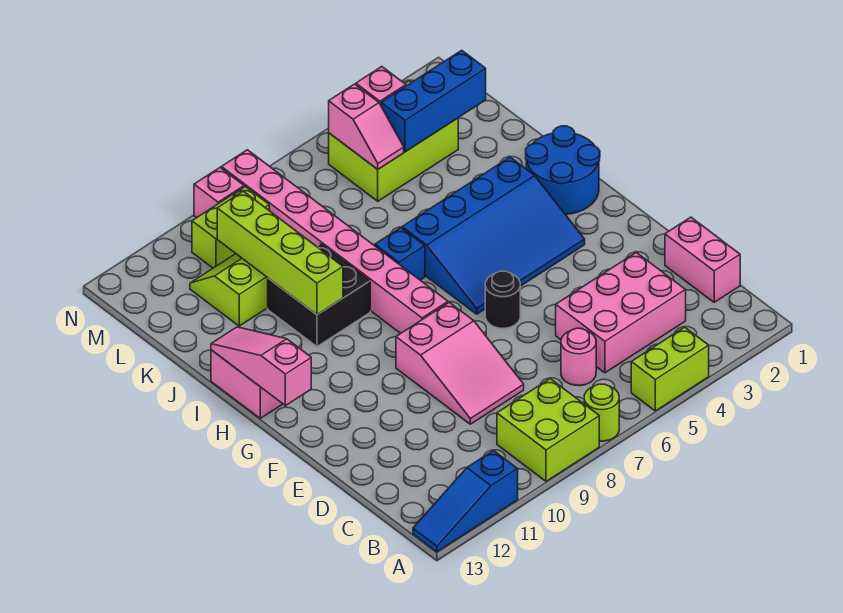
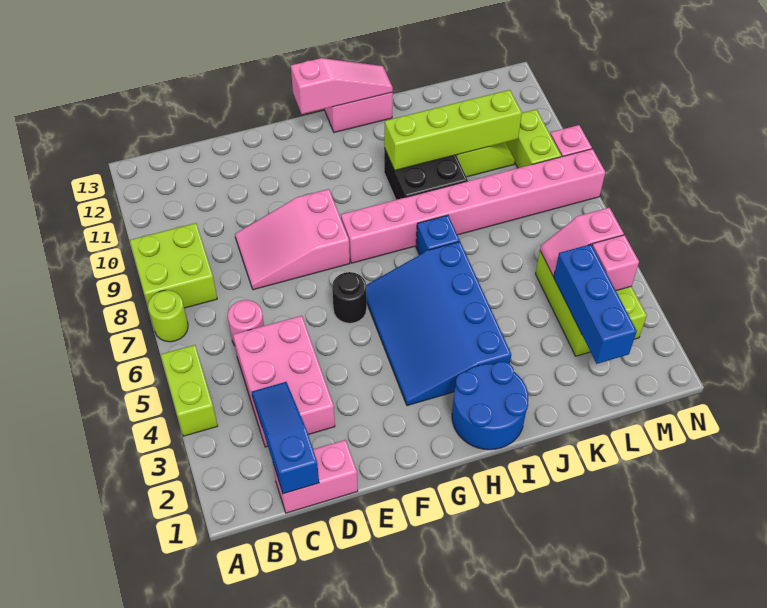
blue slope A11:A13 level 1 top 11 -> blue slope C1:C3 level 2 top 1

